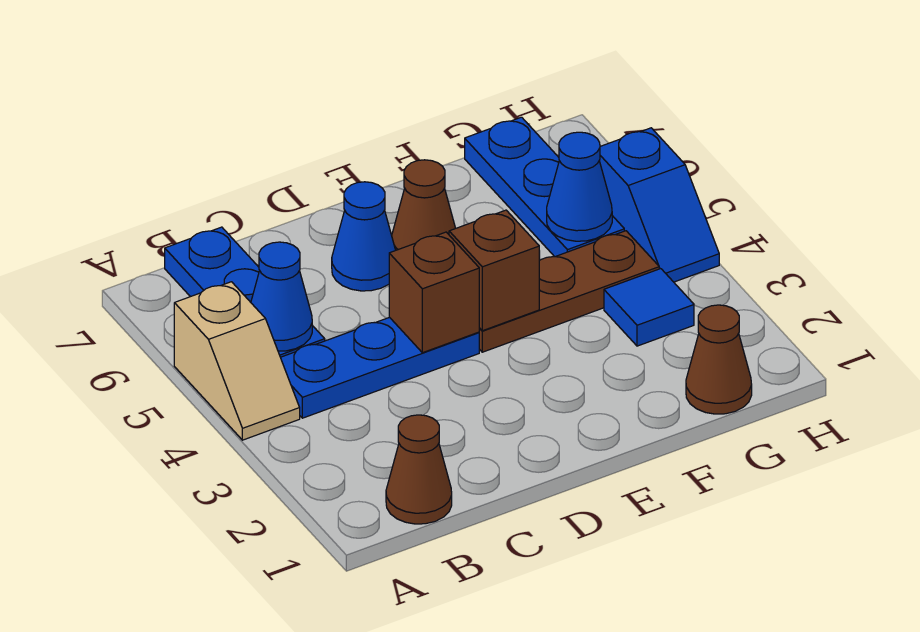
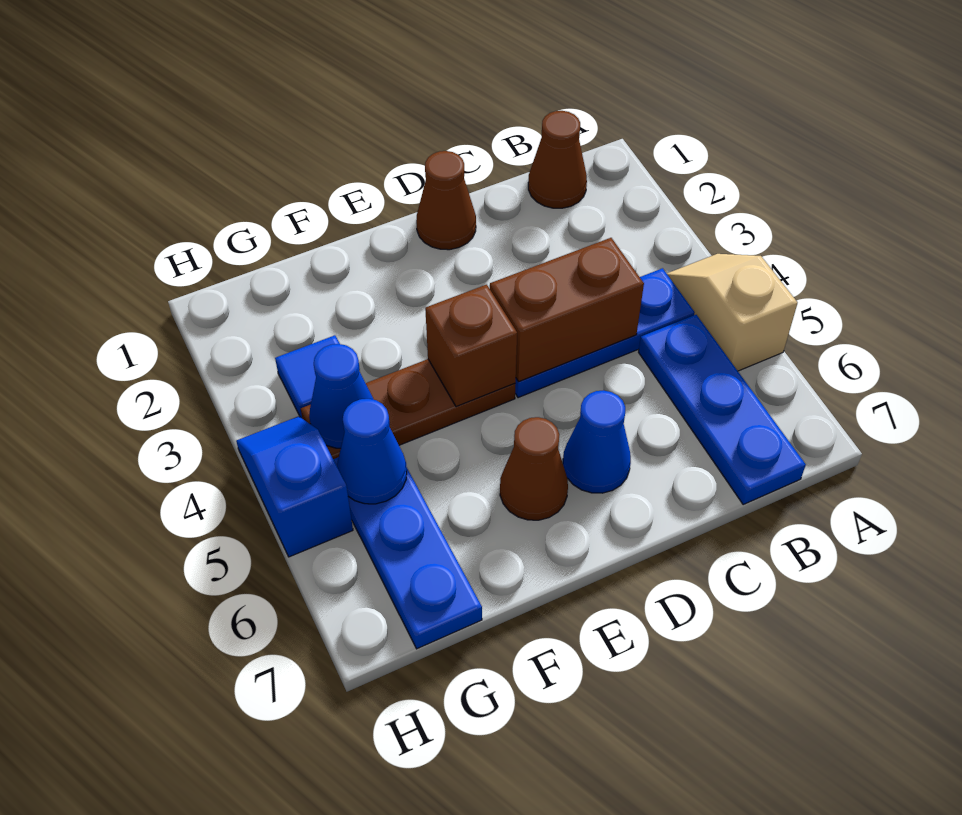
blue cone B5 level 2 -> blue cone G4 level 2
brown brick D4 level 2 -> brown brick C4:D4 level 2
brown cone G1 level 1 -> brown cone D1 level 1

